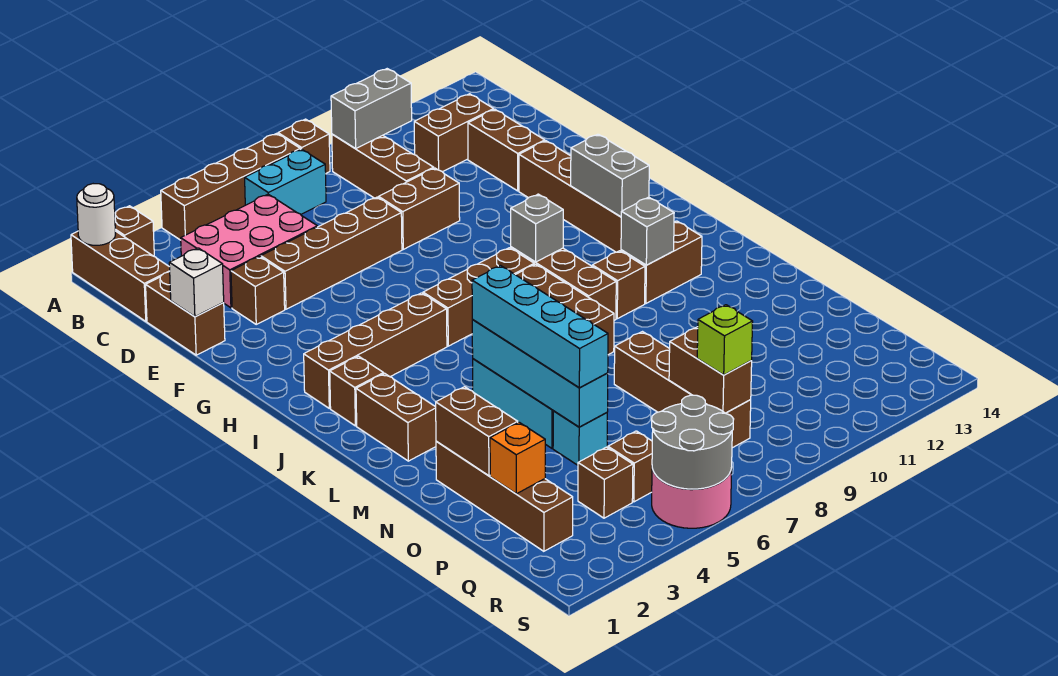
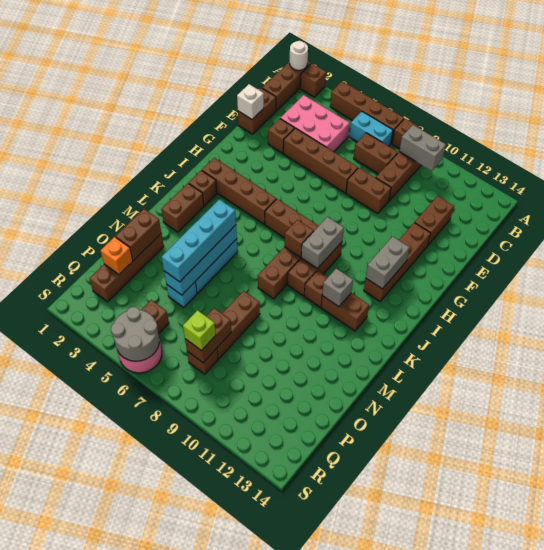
brown brick C11:C12 level 1 -> brown brick C7:C8 level 1
grey brick I9 level 2 -> grey brick I9:J9 level 2
brown brick Q4 level 1 -> brown brick J8 level 2

